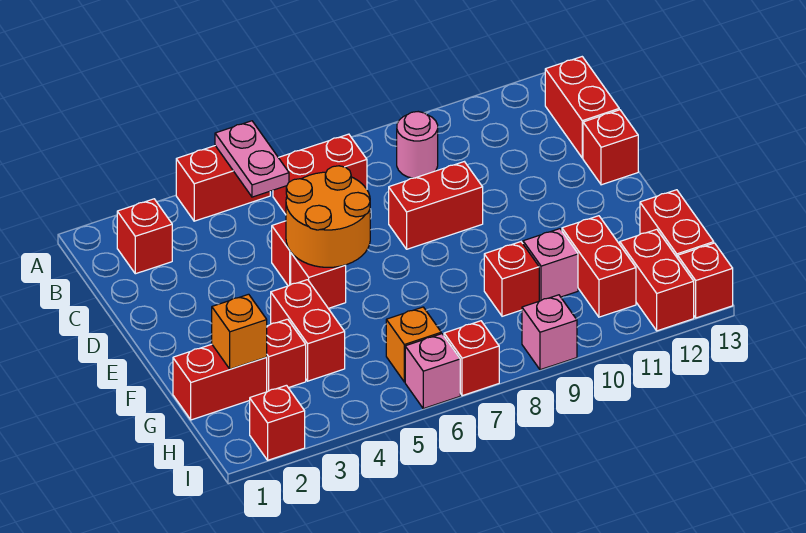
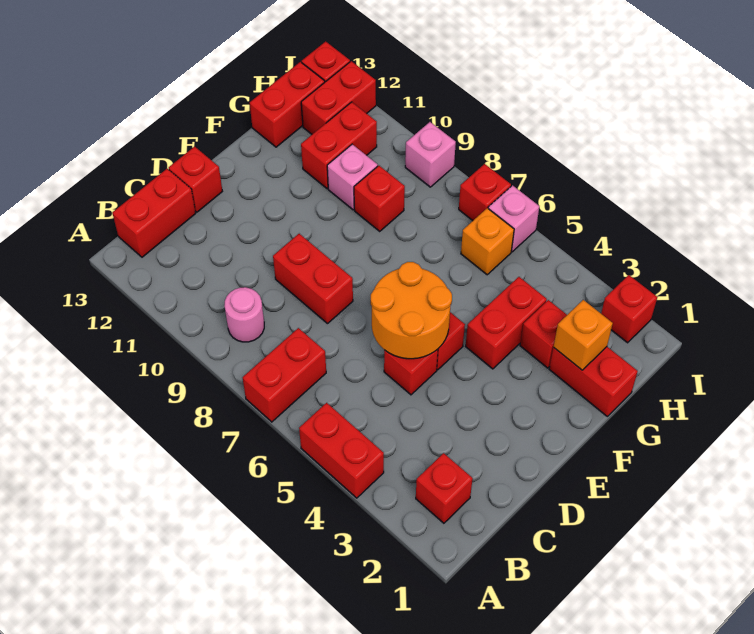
pink plate A5:B5 level 2 -> none
red brick B6:B7 level 1 -> red brick A7:B7 level 1

